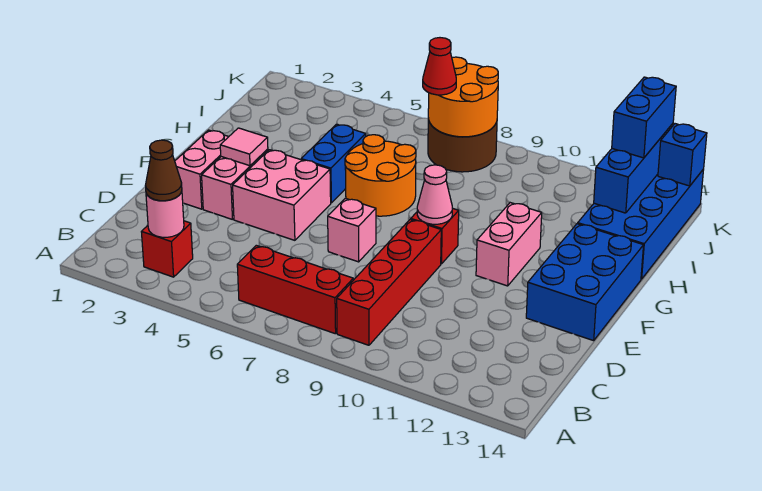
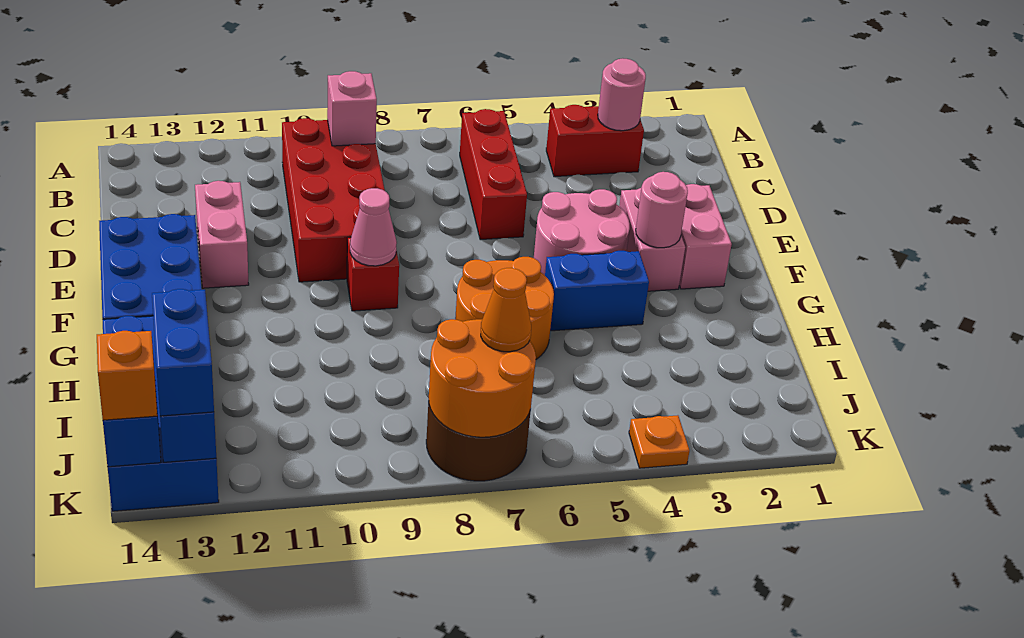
red brick B3 level 1 -> red brick B3:B4 level 1
brown cone B3 level 3 -> none
red brick B6:B8 level 1 -> red brick B6:D6 level 1
red brick B9:E9 level 1 -> red brick B9:E10 level 1
pink brick E4:F5 level 1 -> pink round brick E4:F5 level 1
pink brick E7 level 1 -> pink brick B9 level 2
pink tile F3 level 2 -> pink round brick F3 level 2
pink brick F11:G11 level 1 -> pink brick D12:E12 level 1
blue brick G5:H5 level 1 -> blue brick G4:G5 level 1
red cone J7 level 3 -> orange cone J7 level 3
none -> orange plate K4 level 1
none -> orange brick K14 level 3

